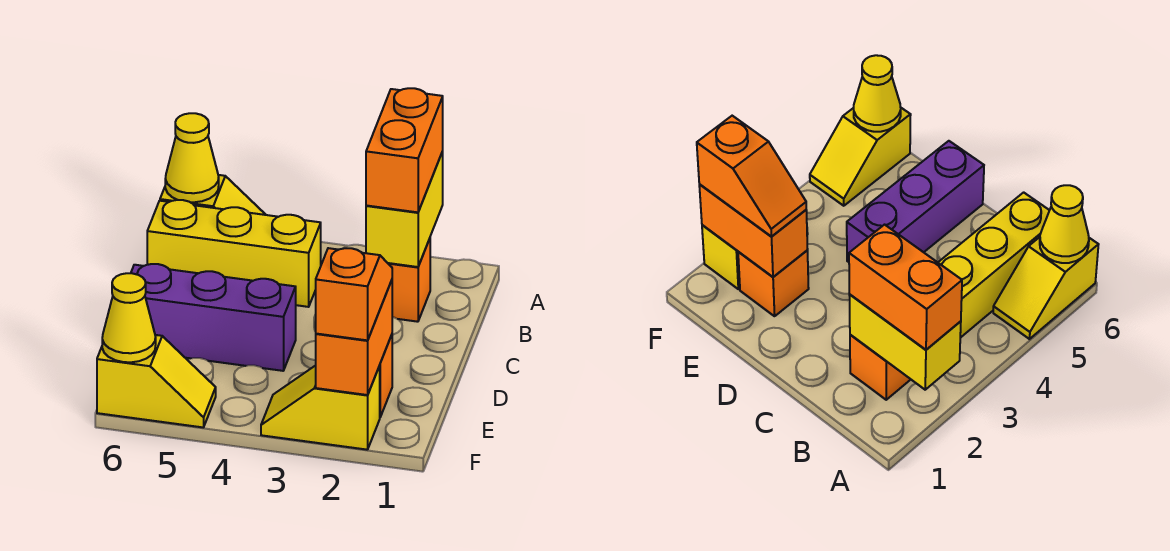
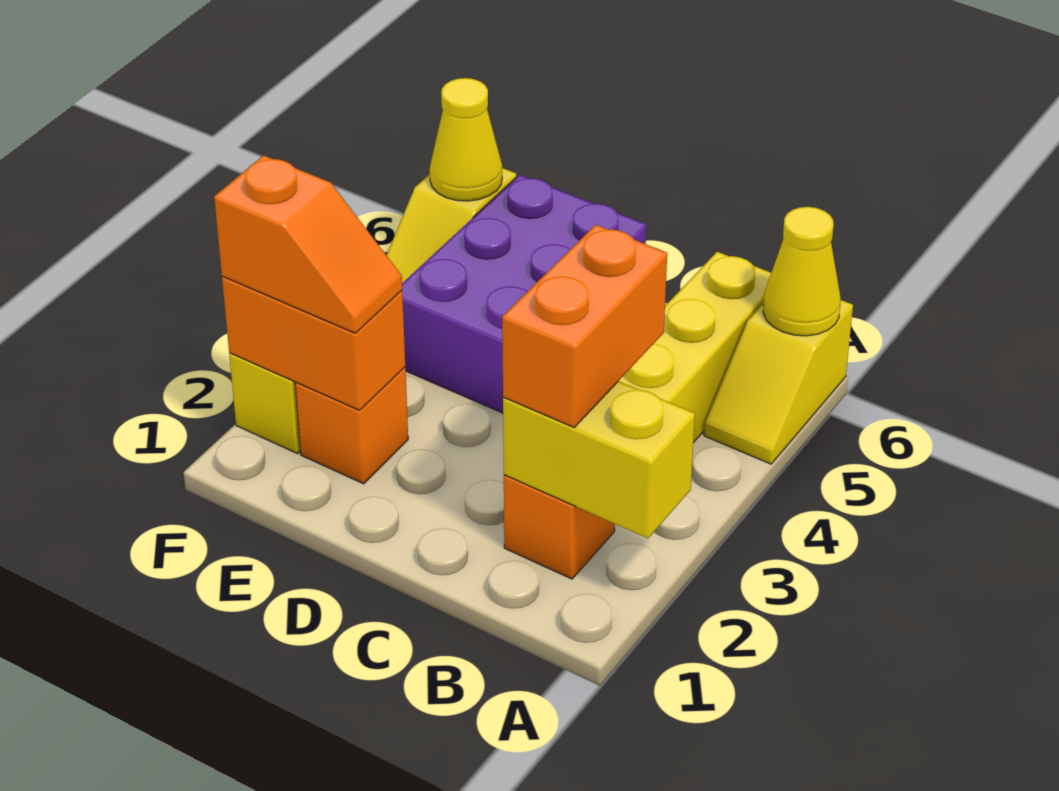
orange brick A2:B2 level 3 -> orange brick B2:B3 level 3
purple brick D4:D6 level 1 -> purple brick D4:E6 level 1

